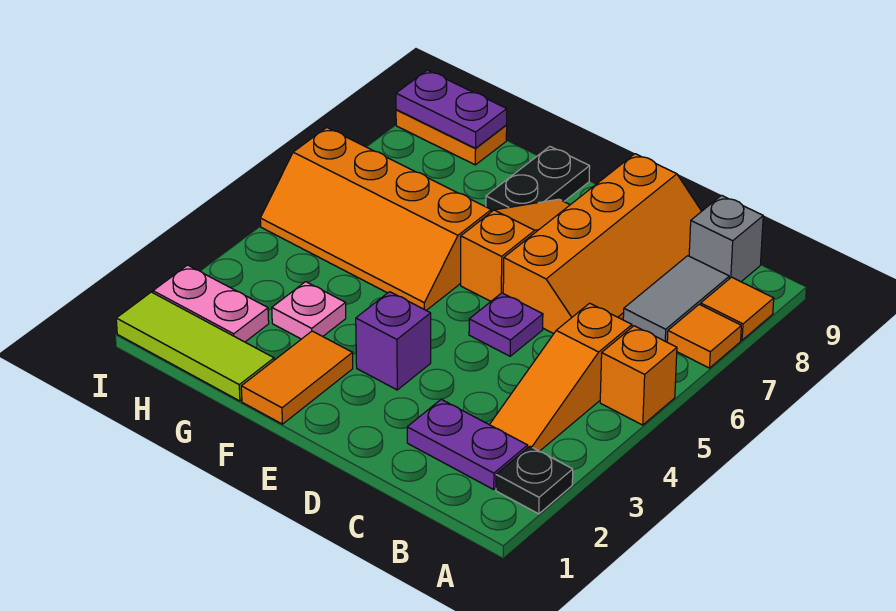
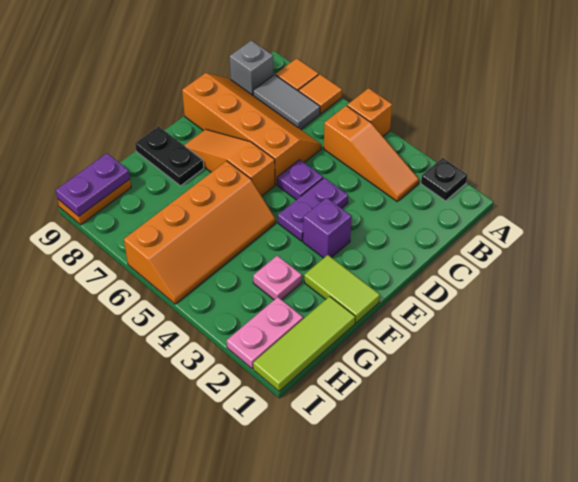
purple plate B2:C2 level 1 -> purple plate D4:E4 level 1
orange tile F1:F2 level 1 -> lime tile F1:F2 level 1

